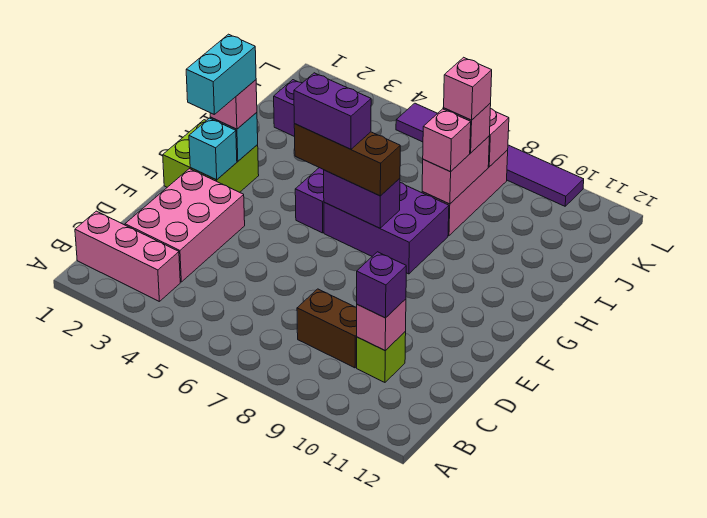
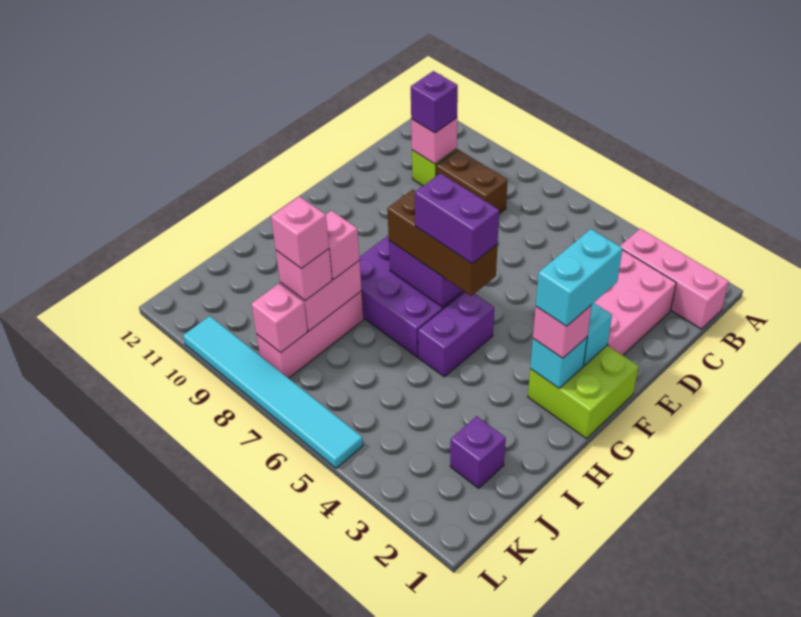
purple tile L5:L10 level 1 -> cyan tile L5:L10 level 1

